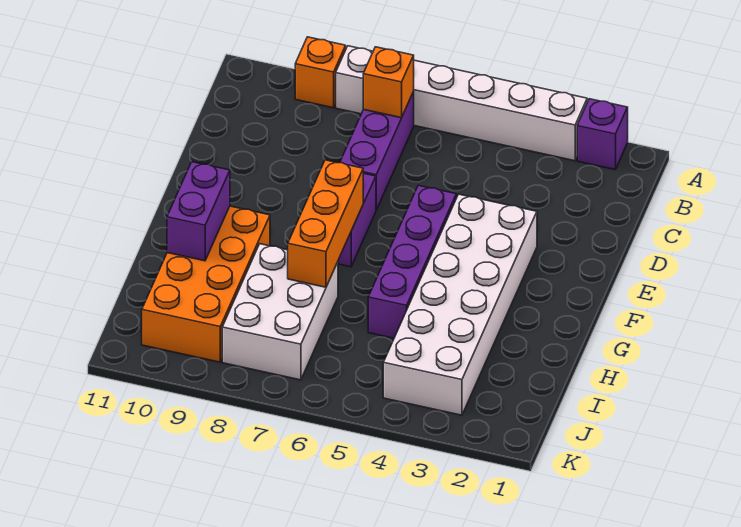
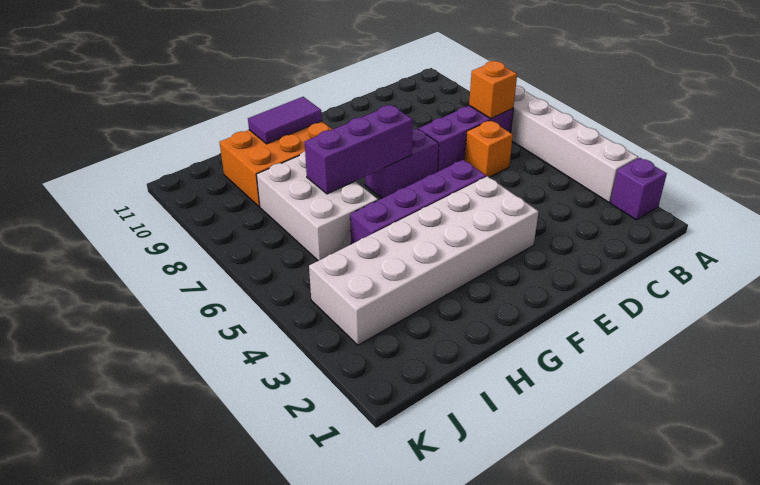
orange brick A9 level 1 -> orange brick C6 level 1
orange brick F7:H7 level 2 -> purple brick F7:H7 level 2
orange brick G9:J10 level 1 -> orange brick G9:I10 level 1
purple brick G10:H10 level 2 -> purple tile G10:H10 level 2
white brick H7:J8 level 1 -> white brick H6:I8 level 1

